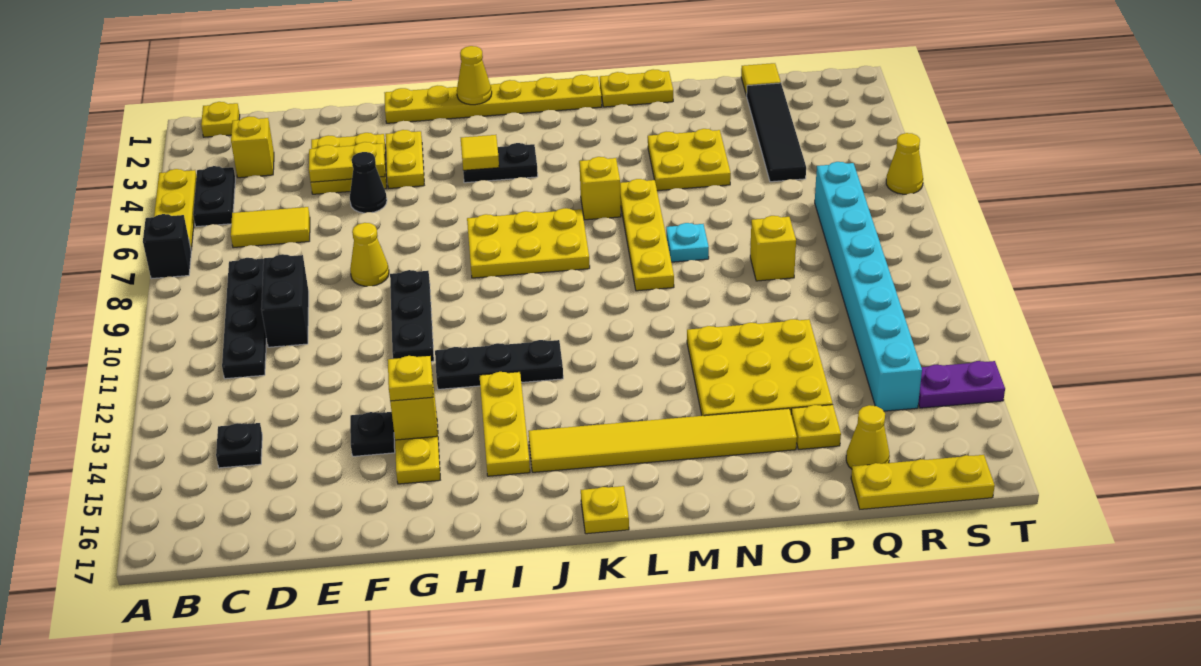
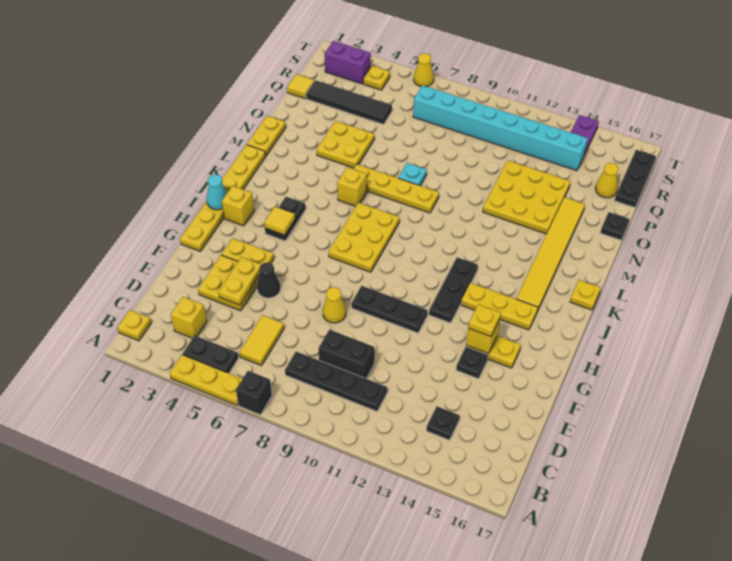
yellow cone I1 level 2 -> cyan cone I1 level 2
none -> black plate O17 level 1
yellow brick P9 level 1 -> yellow brick I2 level 1
yellow plate P15 level 1 -> yellow plate S4 level 1
yellow plate Q17:S17 level 1 -> black plate Q17:S17 level 1
none -> purple brick S2:S3 level 1

